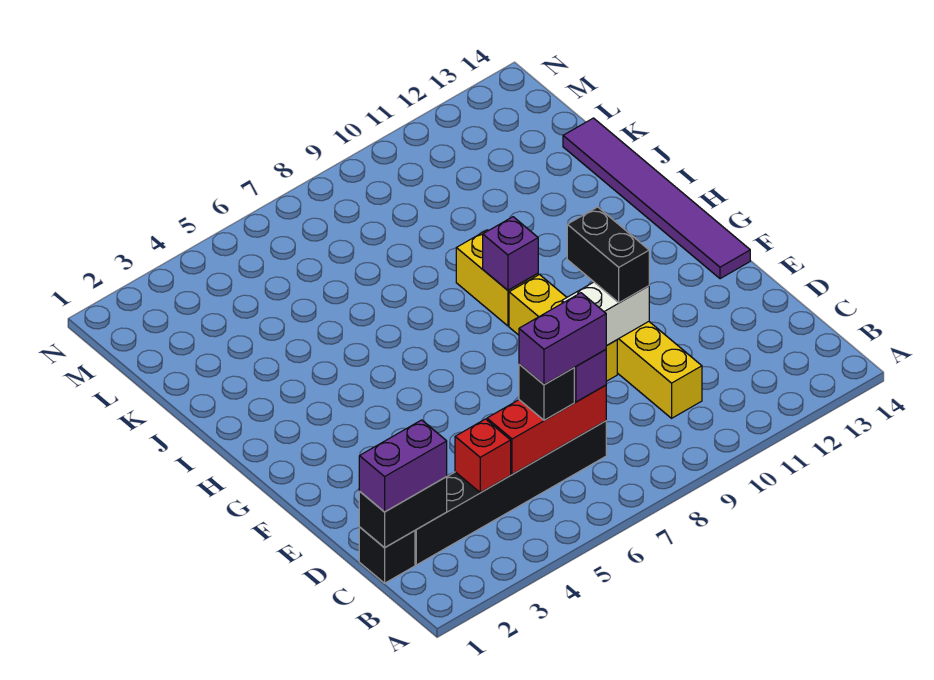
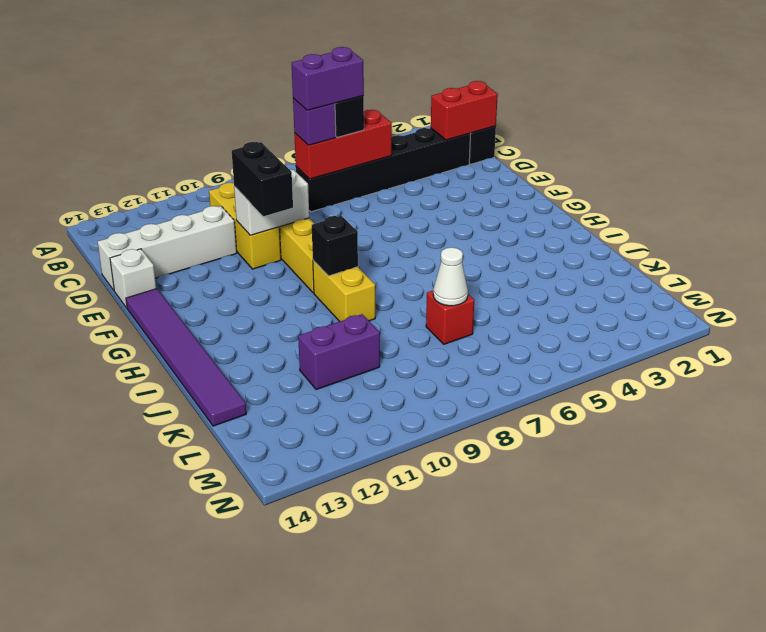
black brick C1:C2 level 2 -> red brick C1:C2 level 2
purple brick C1:C2 level 3 -> purple brick K10:K11 level 1
red brick C4 level 2 -> red brick K7 level 1
none -> white brick D11:D14 level 1
none -> white brick E14 level 1
purple brick H9 level 2 -> black brick H9 level 2
none -> white cone K7 level 2

